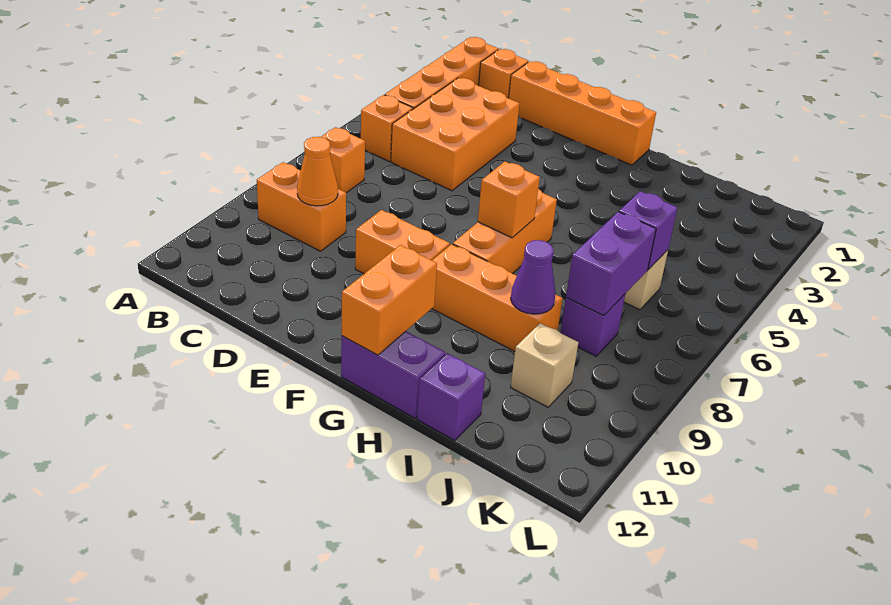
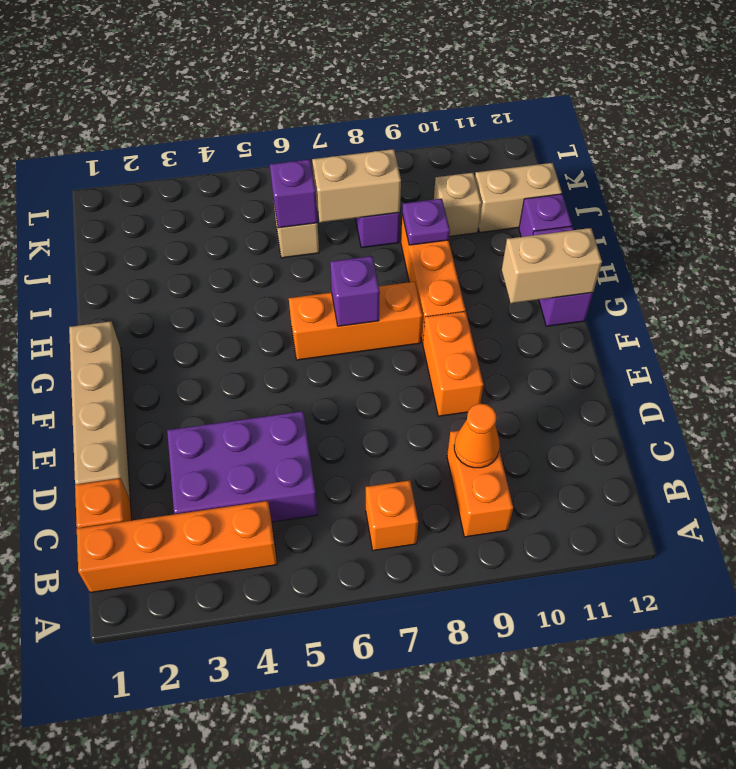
orange brick B5 level 1 -> none
orange brick C3:D5 level 1 -> purple brick C3:D5 level 1
orange brick D1:G1 level 1 -> tan brick D1:G1 level 1
orange brick G7 level 2 -> purple brick G7 level 2
orange brick G11:G12 level 2 -> tan brick G11:G12 level 2
purple cone I9 level 2 -> purple plate I9 level 2
purple brick J7:J8 level 2 -> tan brick J7:J8 level 2
none -> tan brick J11:J12 level 1

